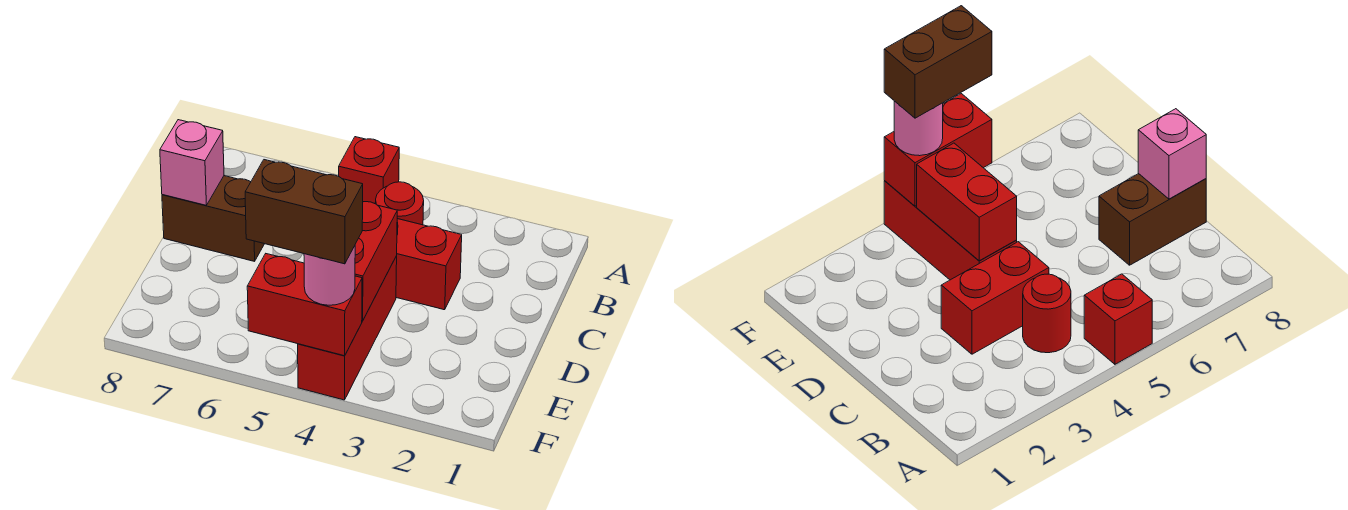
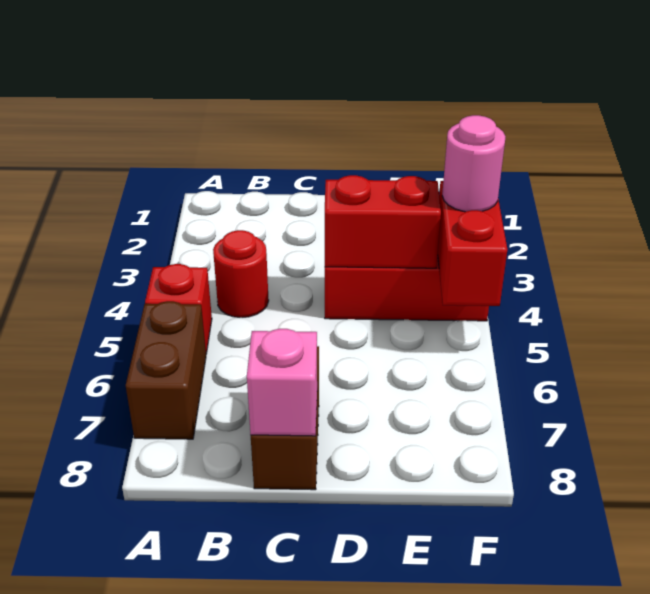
red brick C3:C4 level 1 -> none
brown brick F4:F5 level 4 -> brown brick A6:A7 level 1

